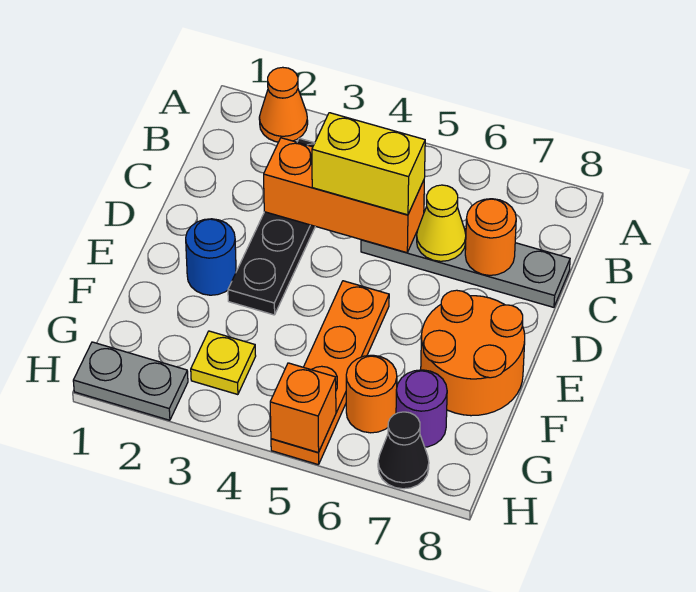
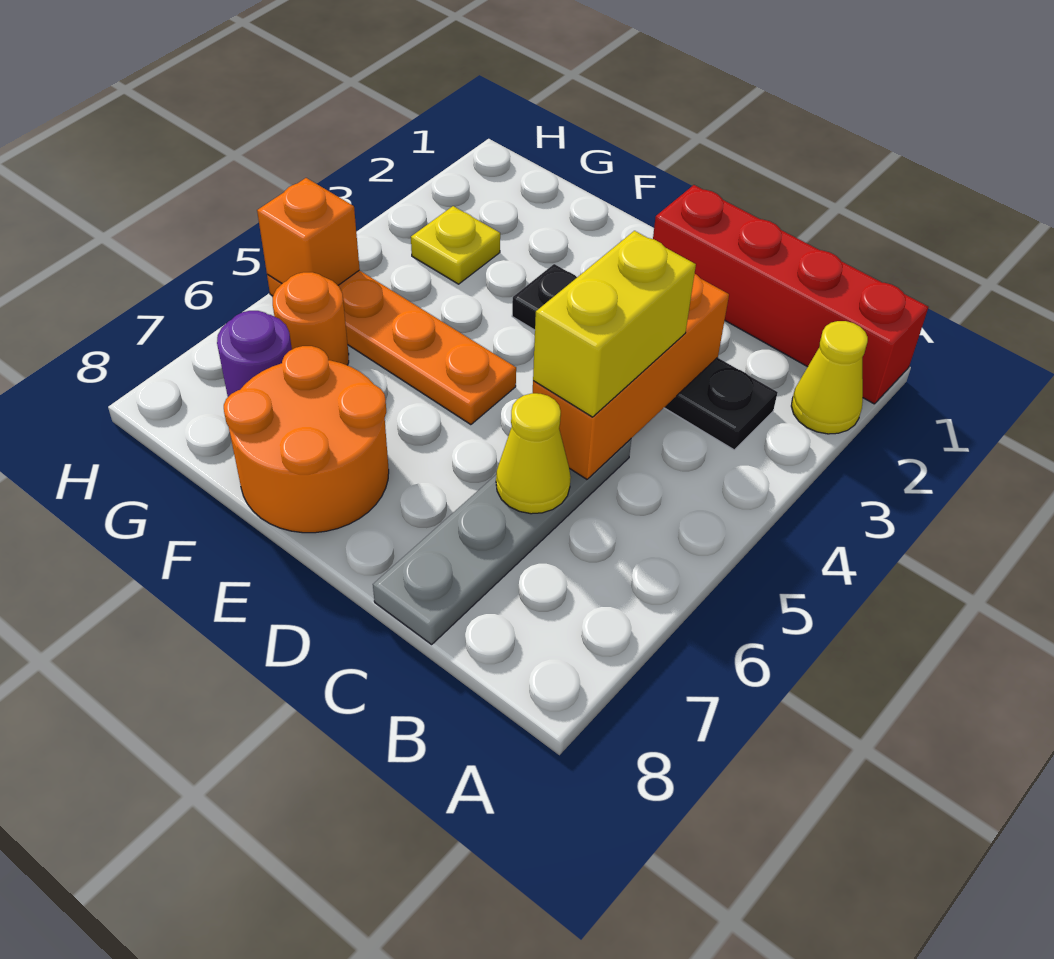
none -> red brick A1:D1 level 1
orange cone A2 level 1 -> yellow cone A2 level 1
orange round brick C7 level 2 -> none
blue round brick E2 level 1 -> none
grey plate H1:H2 level 1 -> none
black cone H7 level 1 -> none

